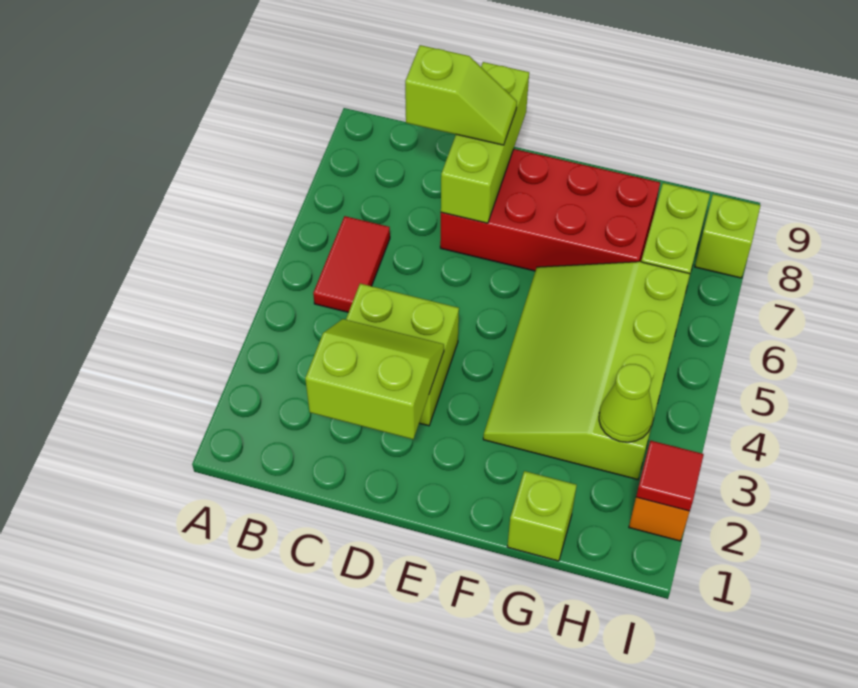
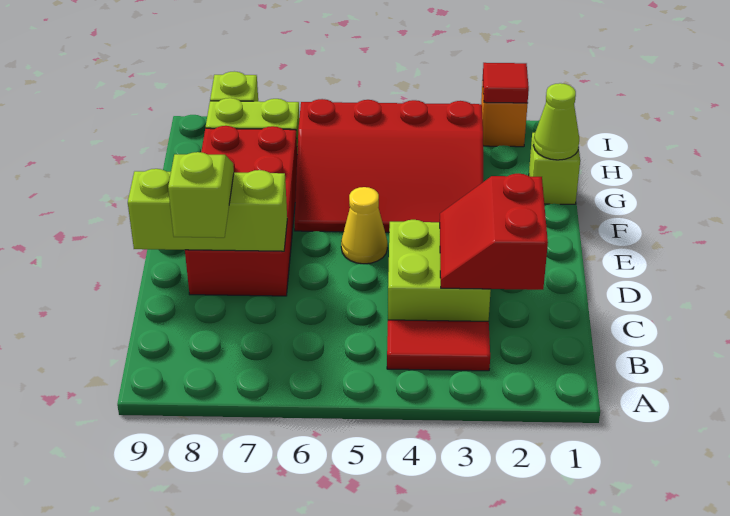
red tile B5:B6 level 1 -> red tile B3:B4 level 1
lime slope C2:D3 level 2 top 2 -> red slope C2:D3 level 2 top 2
none -> yellow cone E5 level 1
lime slope F3:H6 level 1 top H -> red slope F3:H6 level 1 top H
lime cone H3 level 2 -> lime cone G1 level 2

